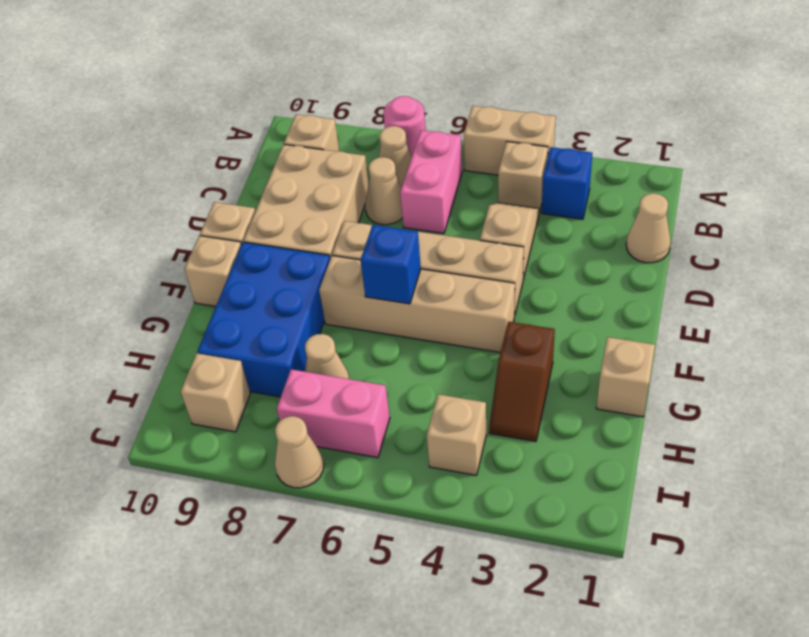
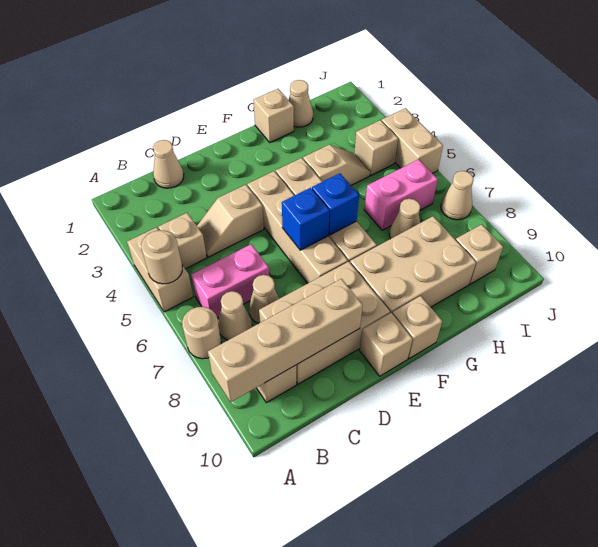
none -> tan round brick A5 level 2
pink round brick A7 level 1 -> tan round brick A7 level 1
none -> tan brick A9:D9 level 2
blue brick B3 level 1 -> blue brick E6 level 2
blue brick F8:H9 level 1 -> tan brick F8:H9 level 1
brown slope G3:H3 level 1 top G -> none
none -> tan slope G4:H4 level 1 top G
none -> tan cone H1 level 1
pink brick I6:I7 level 1 -> pink brick H6:I6 level 1
none -> tan brick J4:J5 level 1

